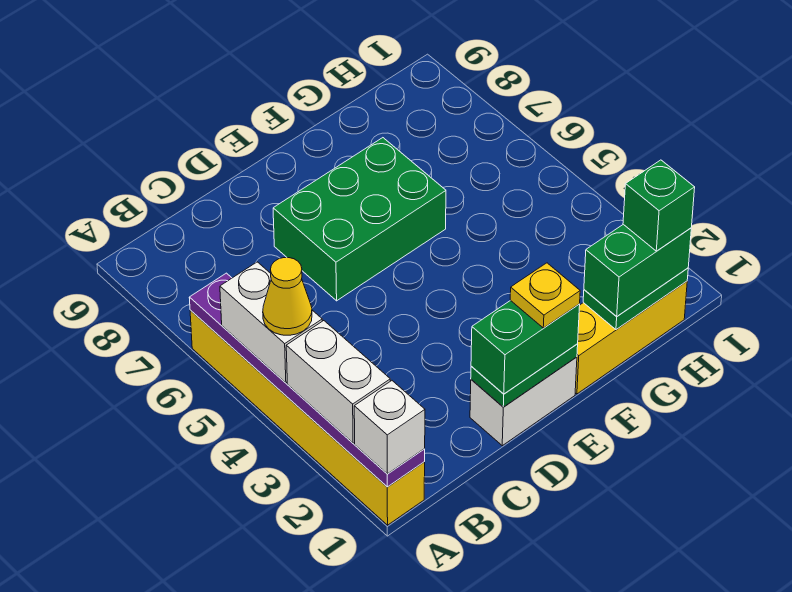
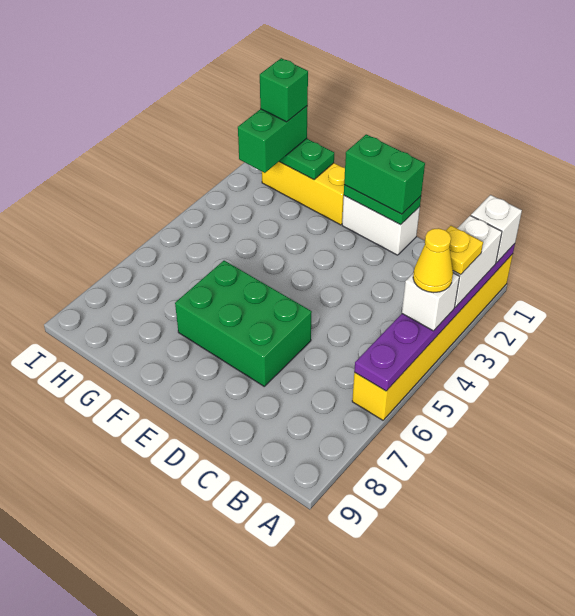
white brick A4:A5 level 3 -> white brick A4 level 3
yellow plate E1 level 4 -> yellow plate A3 level 4
green brick G1:H1 level 3 -> green brick H1:H2 level 3

